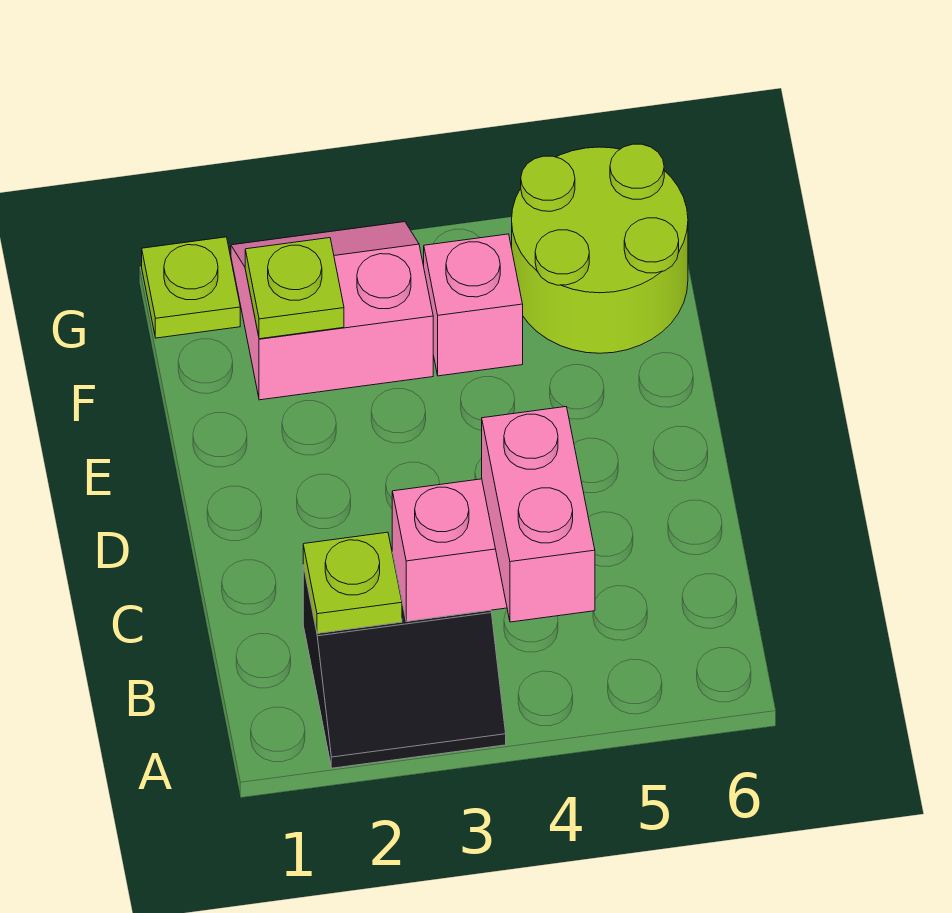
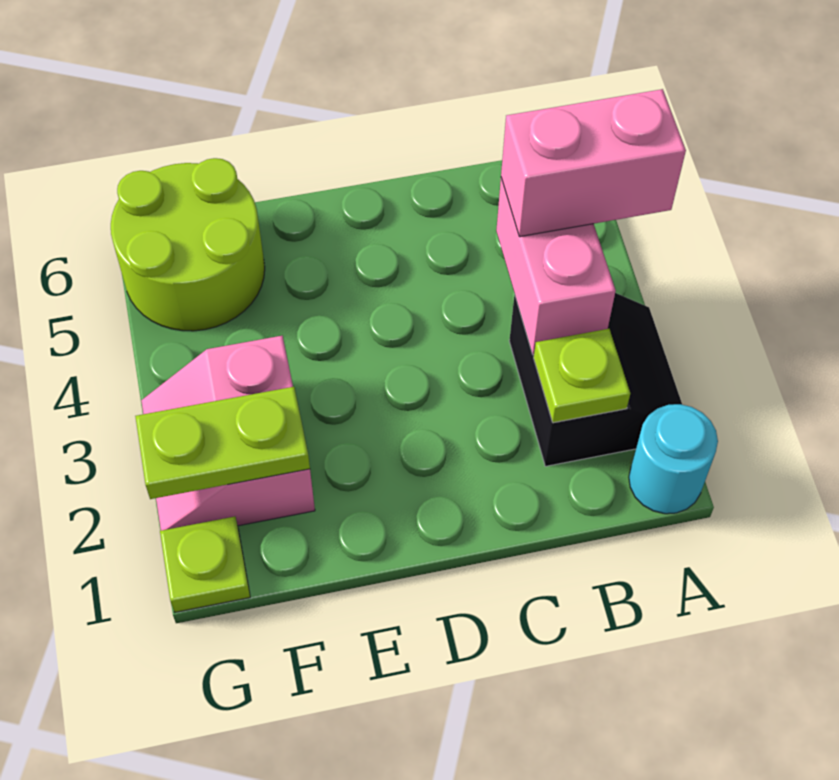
none -> cyan round brick A1 level 1
lime plate F2 level 2 -> lime plate F2:G2 level 2
pink brick F4 level 1 -> none

